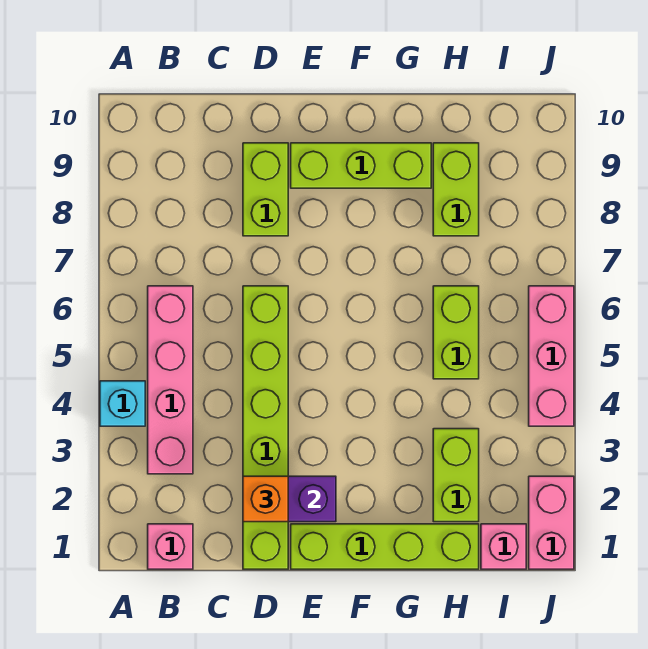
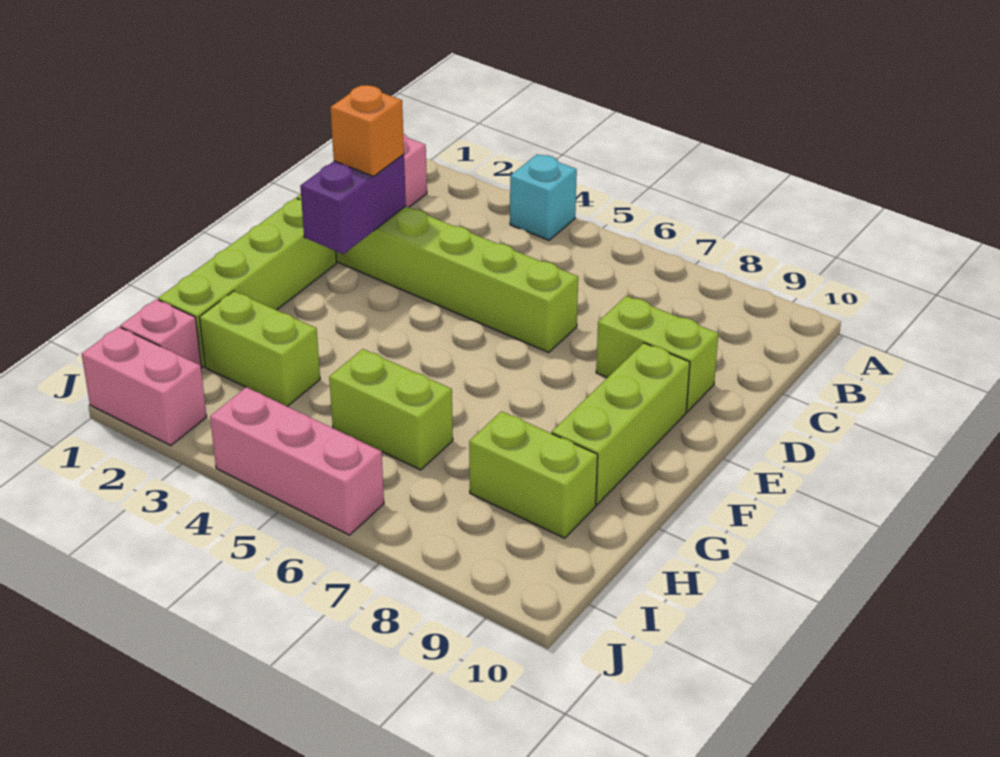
pink brick B3:B6 level 1 -> none

